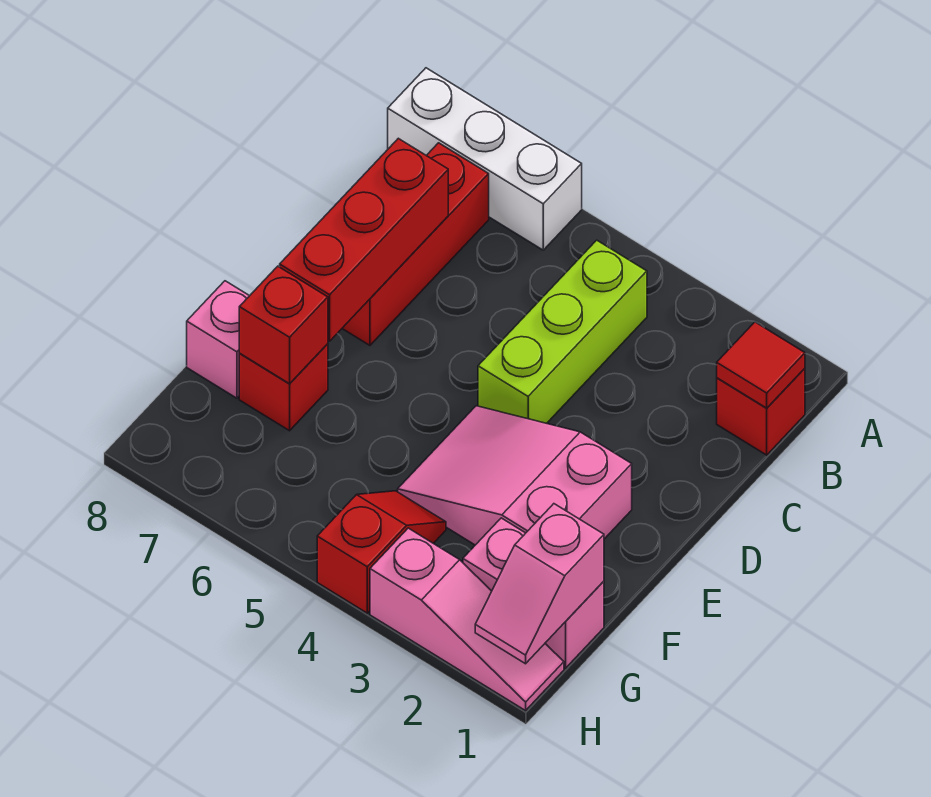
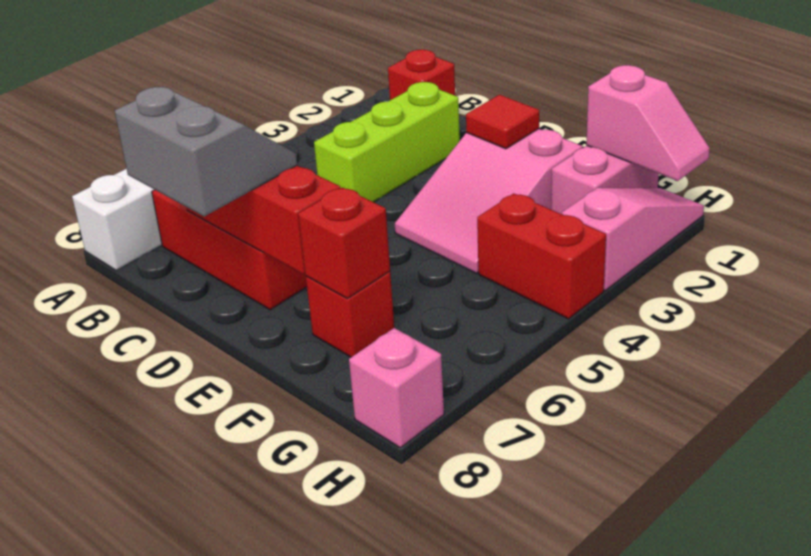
red tile B1 level 2 -> red tile E2 level 2
lime brick B4:D4 level 1 -> lime brick C2:C4 level 1
none -> grey slope C7:D8 level 3 top 8
pink brick F8 level 1 -> pink brick H8 level 1
red slope G4:H4 level 1 top H -> red brick G4:H4 level 1

